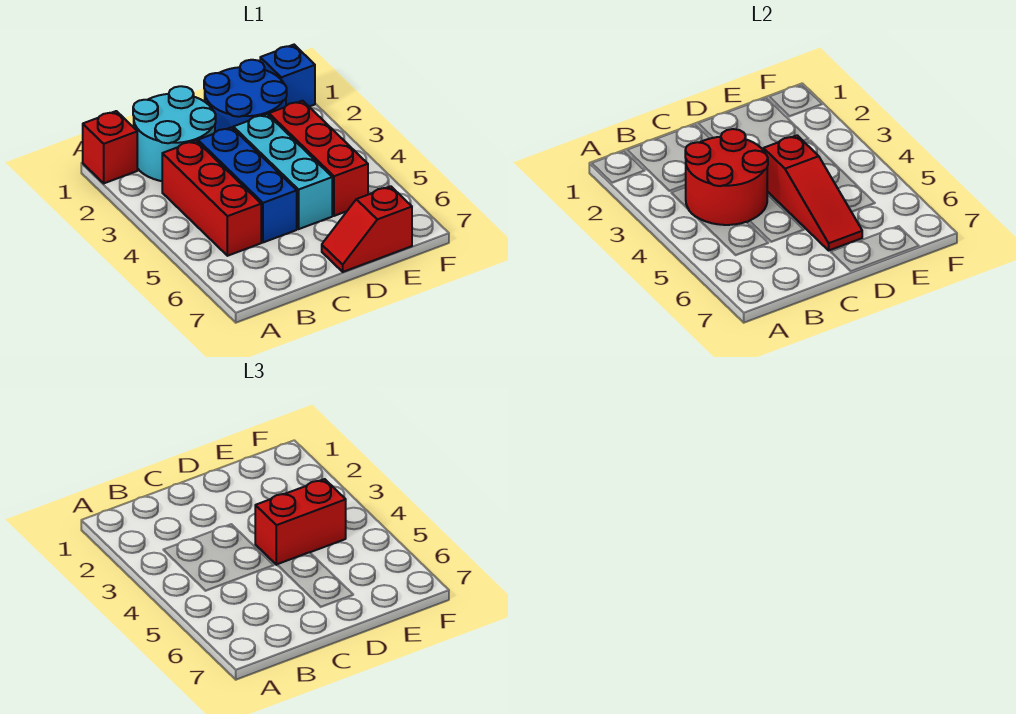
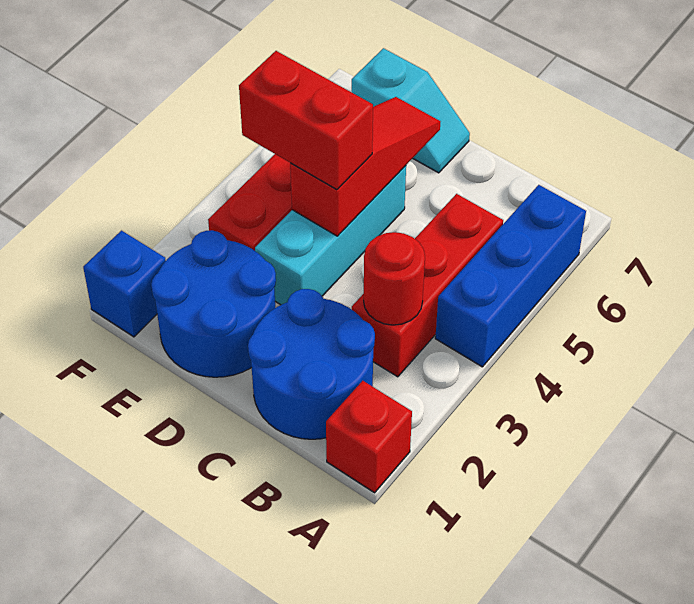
cyan round brick B1:C2 level 1 -> blue round brick B1:C2 level 1
red round brick B3:C4 level 2 -> red round brick B3 level 2
blue brick C3:C5 level 1 -> blue brick A4:A6 level 1
red slope D7:E7 level 1 top E -> cyan slope D7:E7 level 1 top E

